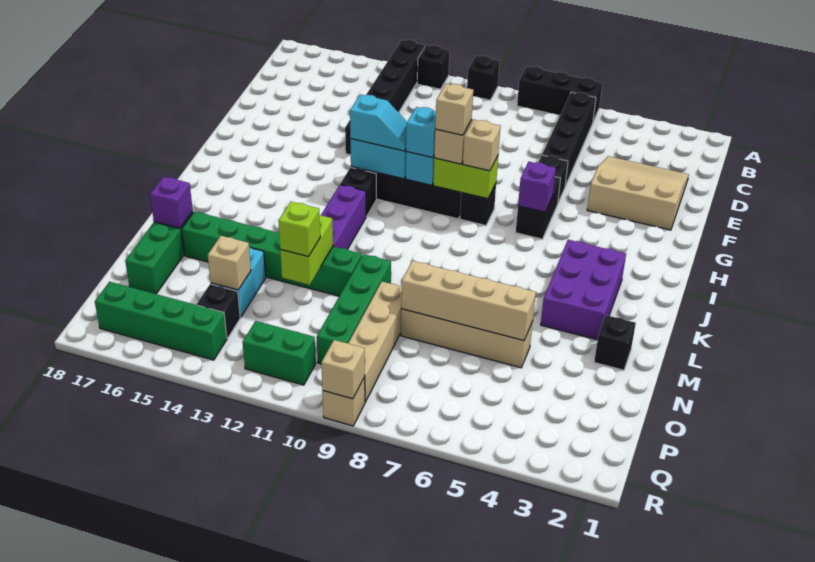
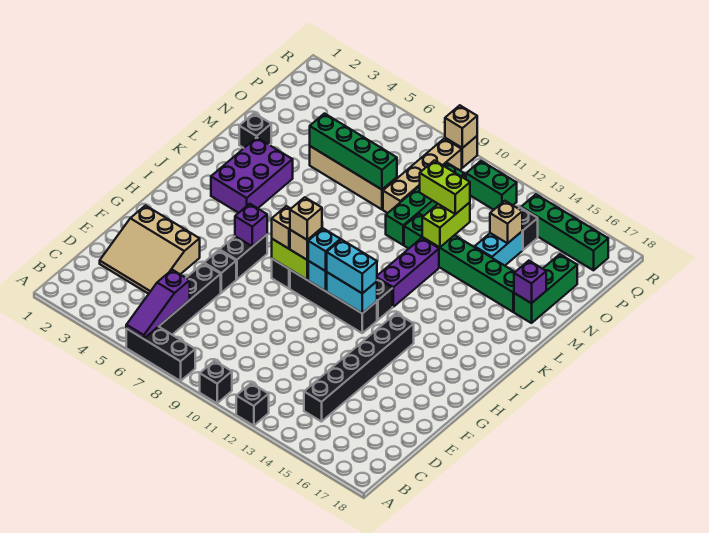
none -> purple slope A6:C6 level 2 top C
black brick A13:F13 level 1 -> black brick C14:H14 level 1
cyan slope H11:H12 level 3 top 12 -> cyan brick H11:H12 level 3
tan brick N5:N8 level 2 -> green brick N5:N8 level 2
lime brick N12 level 3 -> lime brick N11:N12 level 3

